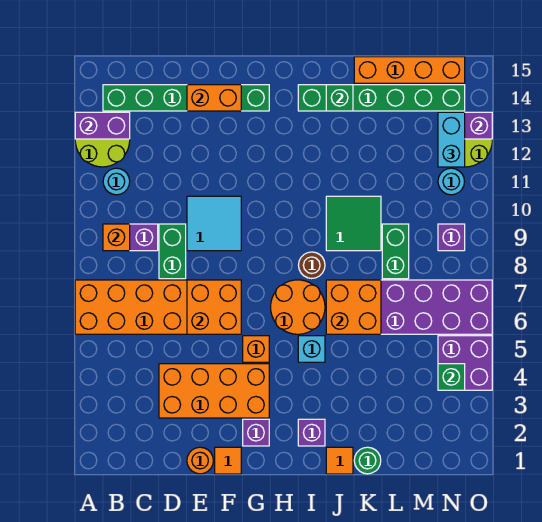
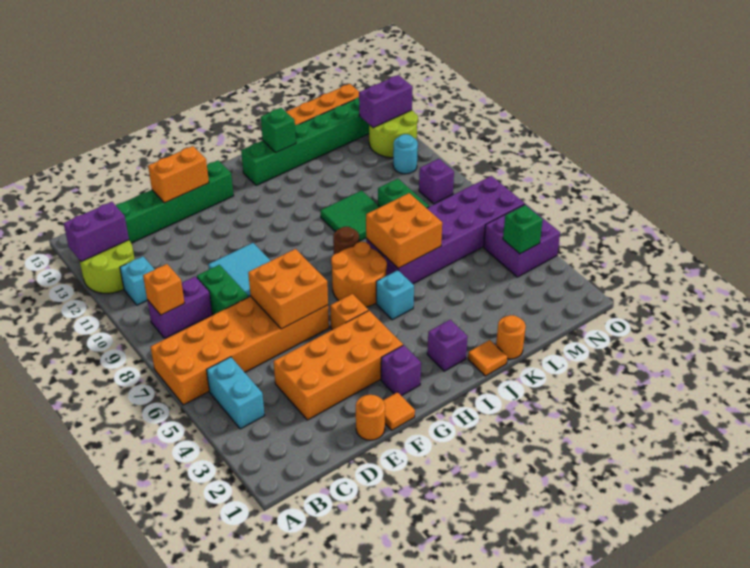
cyan round brick B11 level 1 -> cyan brick B11 level 1
green round brick K1 level 1 -> orange round brick K1 level 1
cyan brick N12:N13 level 3 -> cyan brick B4:B5 level 1

